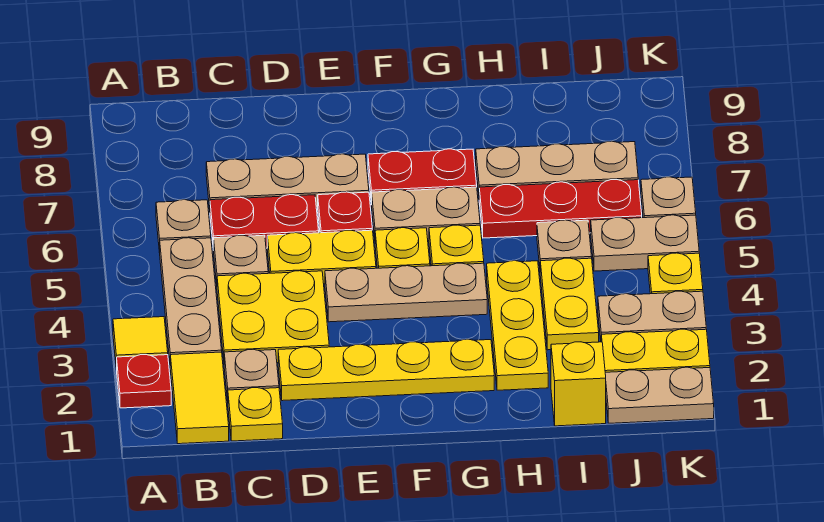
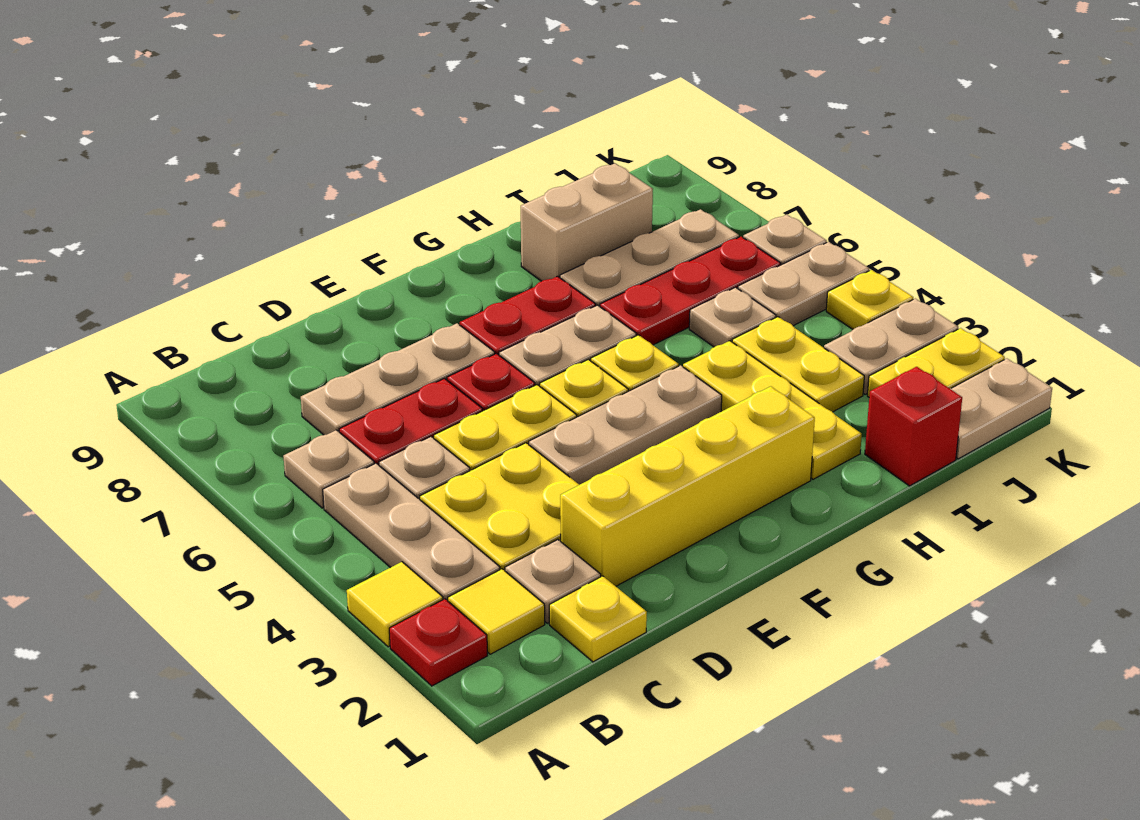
yellow tile B1:B2 level 1 -> yellow tile B2 level 1
yellow plate D2:G2 level 1 -> yellow brick D2:G2 level 1
none -> tan brick H8:I8 level 1
yellow brick I1 level 1 -> red brick I1 level 1

